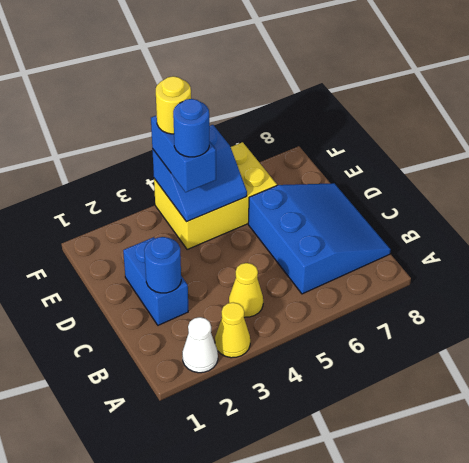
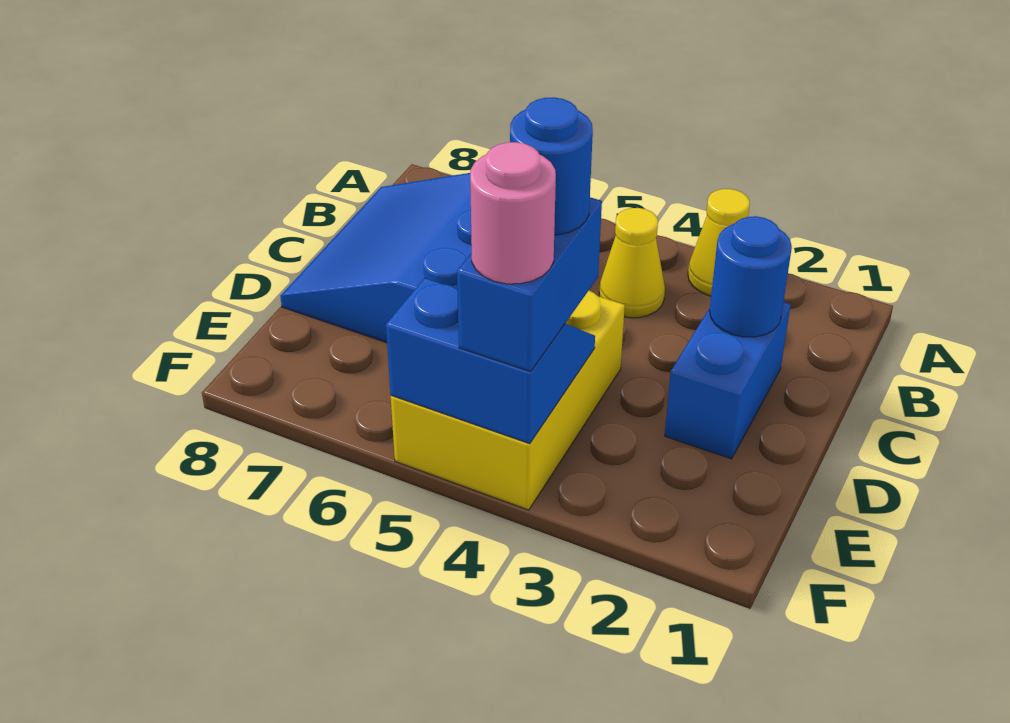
white cone A2 level 1 -> none
yellow brick E4:F6 level 1 -> yellow brick D4:F5 level 1
yellow round brick F4 level 4 -> pink round brick F4 level 4

